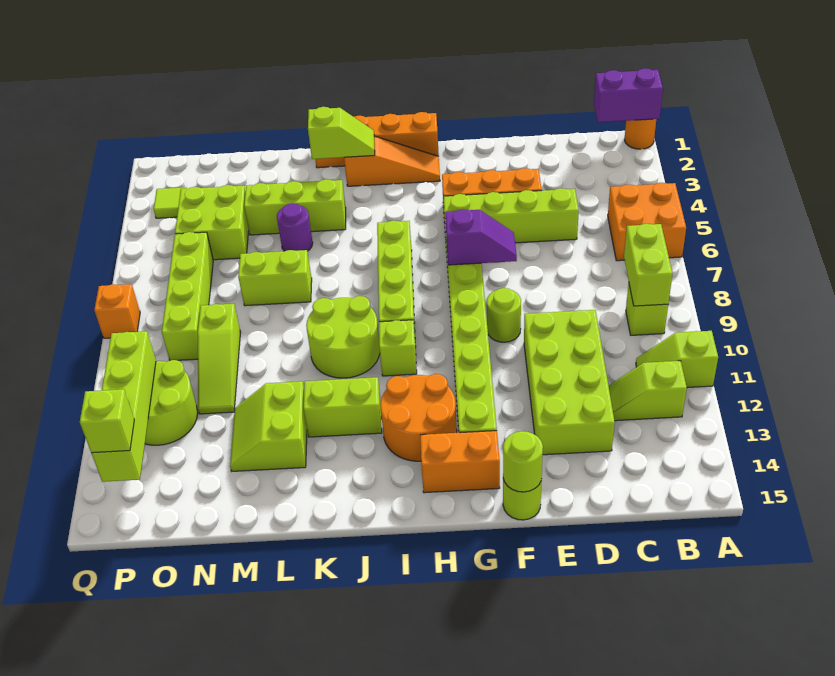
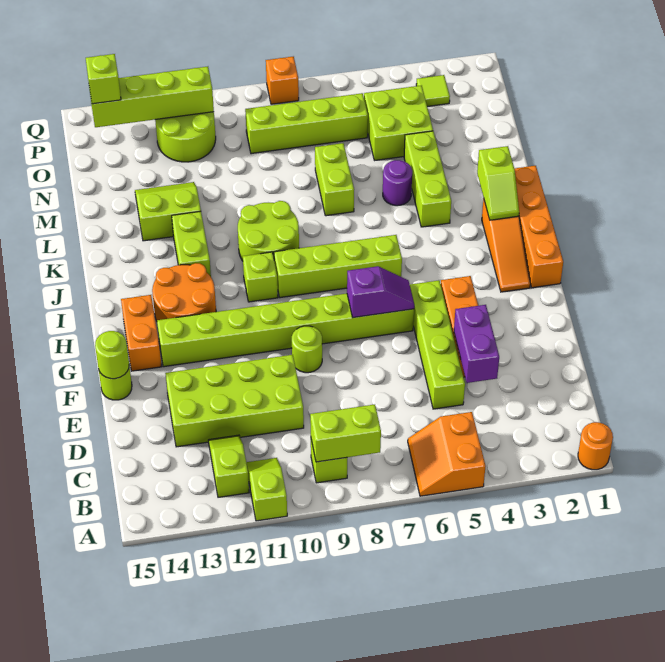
purple brick A1:B1 level 2 -> purple brick D4:E4 level 2
orange brick A5:B6 level 1 -> orange slope A5:B6 level 1 top 5
purple slope F7:G7 level 2 top G -> purple slope G6:G7 level 2 top 7
lime slope N9:N11 level 1 top 9 -> none

